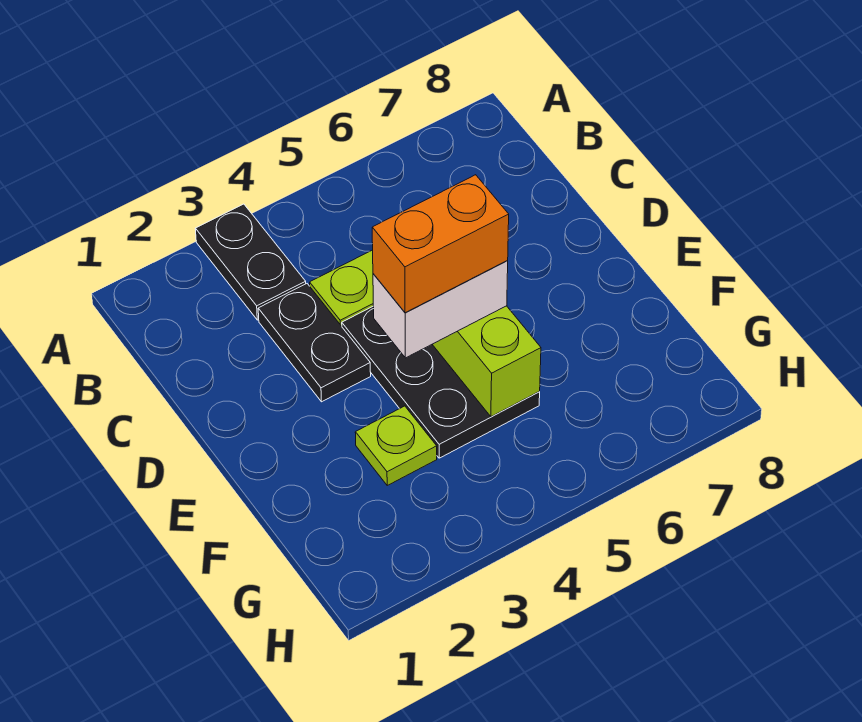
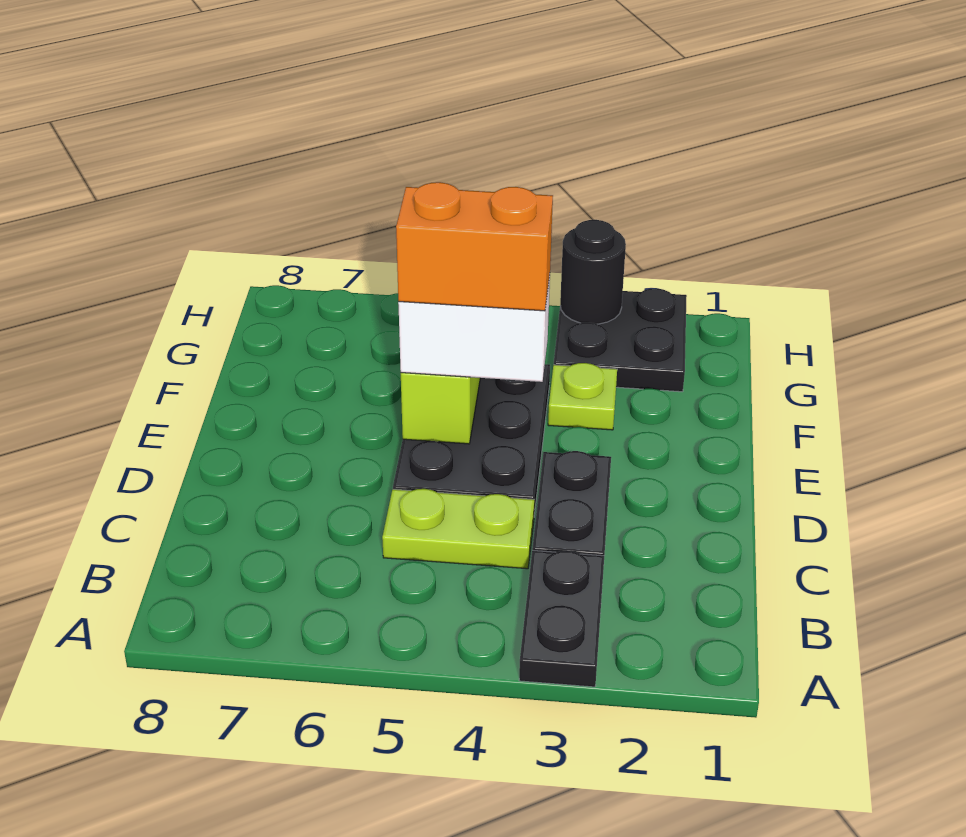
none -> black plate G2:H3 level 1
none -> black round brick H3 level 2

